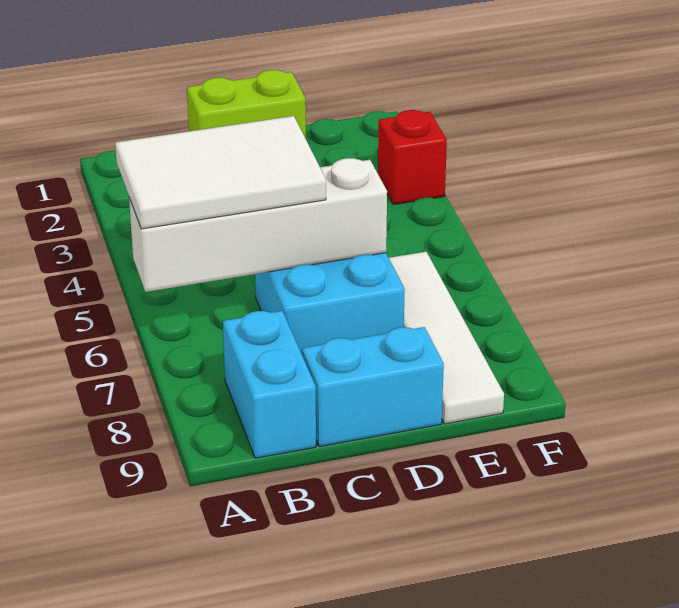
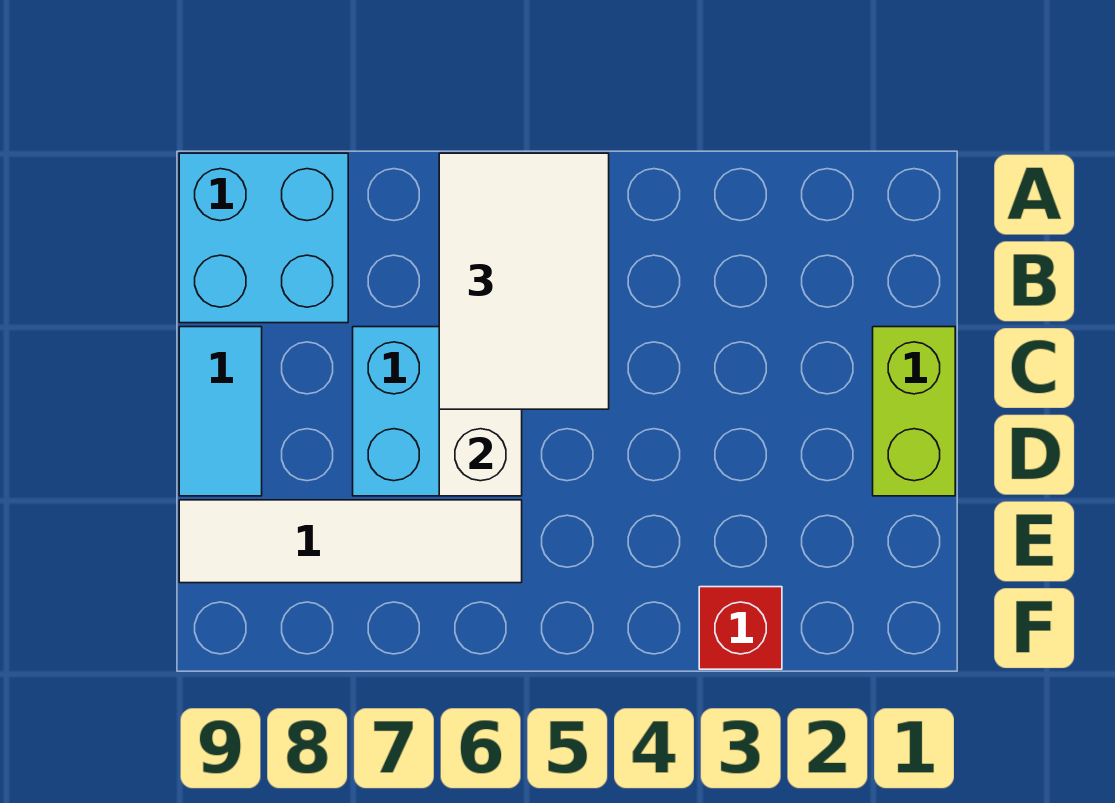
cyan brick B8:B9 level 1 -> cyan brick A8:B9 level 1
cyan brick C9:D9 level 1 -> cyan tile C9:D9 level 1

